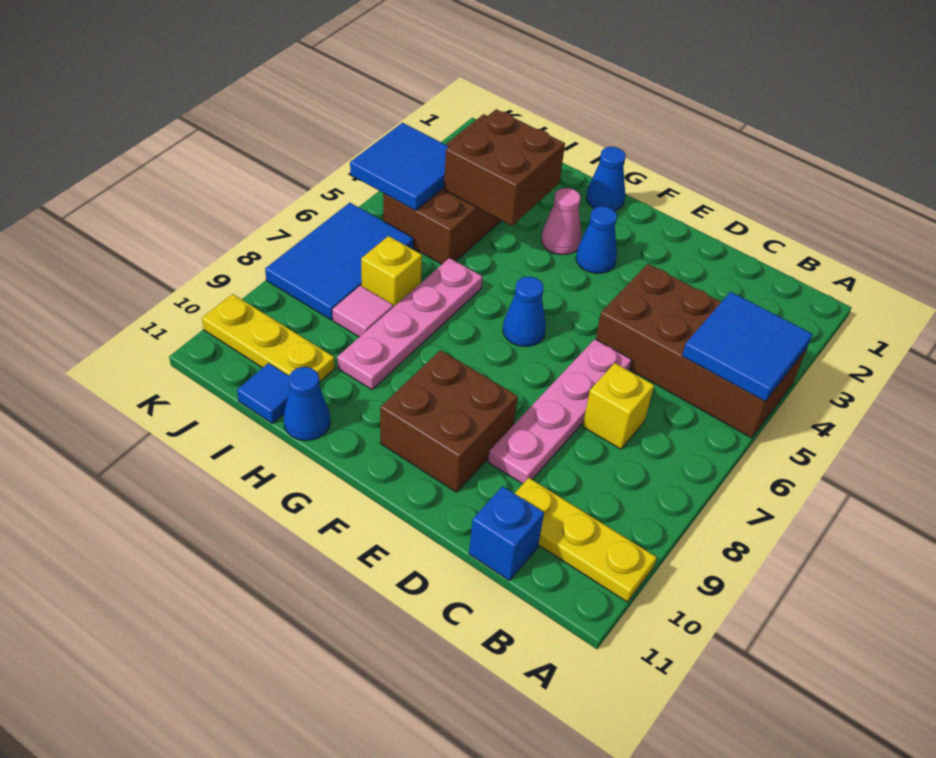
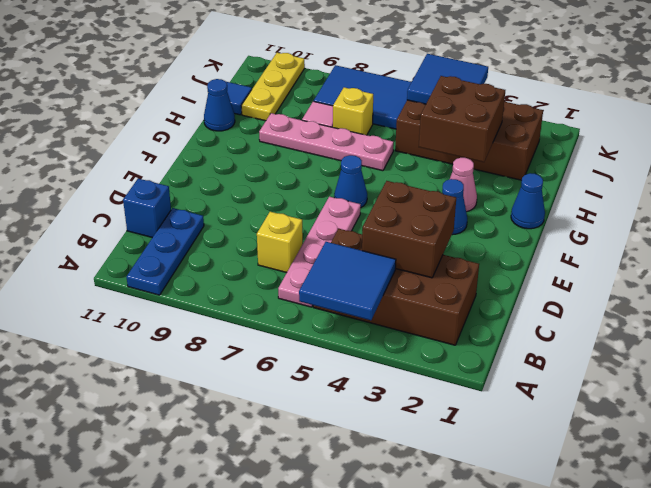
brown brick A4:D5 level 1 -> brown brick B2:C5 level 1
yellow plate A10:C10 level 1 -> blue plate A10:C10 level 1
pink plate D6:D9 level 1 -> pink plate B6:E6 level 1
brown brick E9:F10 level 1 -> brown brick C3:D4 level 2

